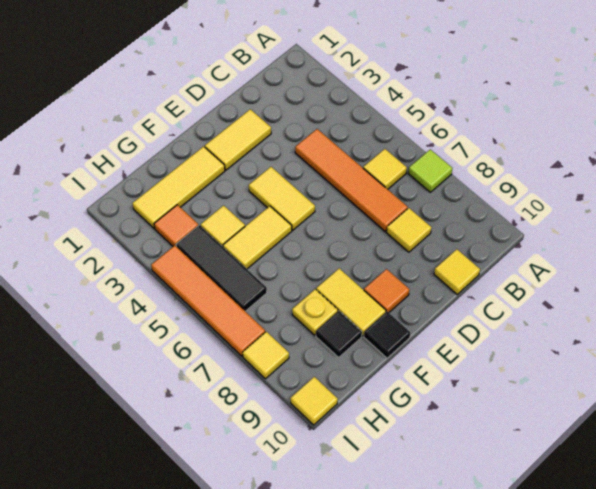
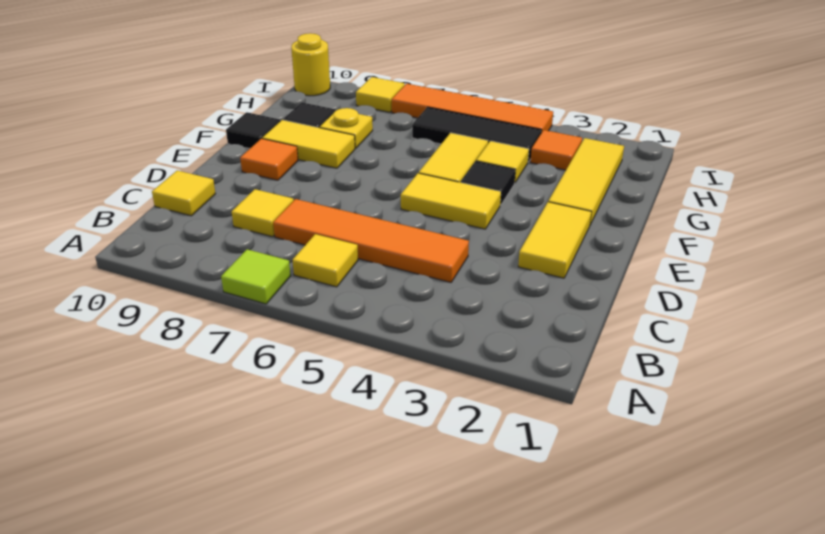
none -> black tile F4 level 1
yellow tile I10 level 1 -> yellow round brick I10 level 1

